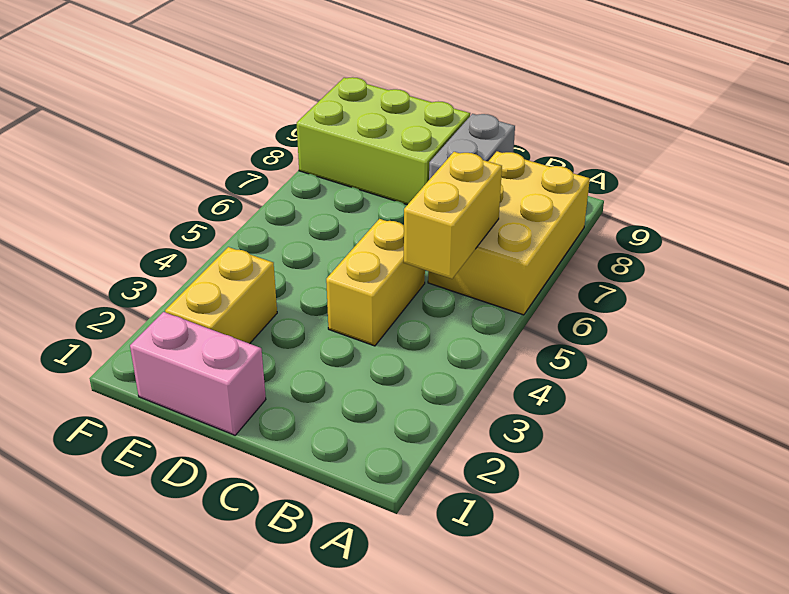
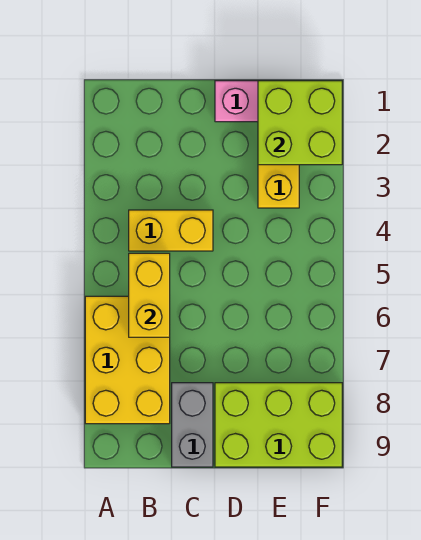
yellow brick C4:C5 level 1 -> yellow brick B4:C4 level 1
none -> lime brick E1:F2 level 2

